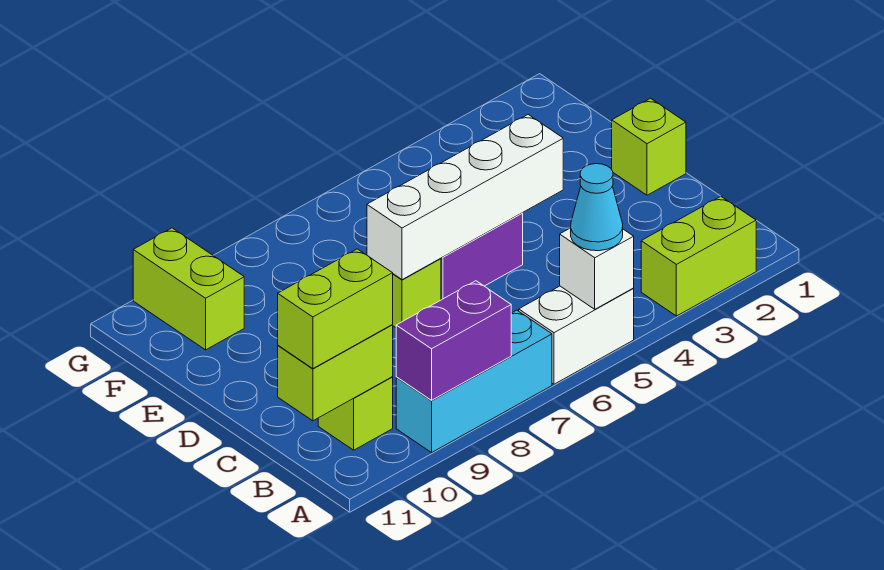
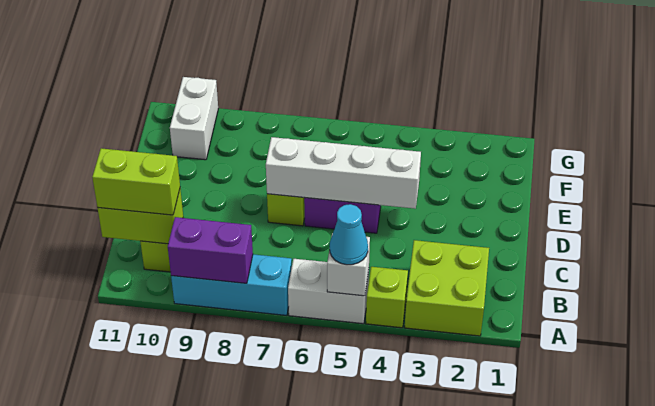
lime brick A2:A3 level 1 -> lime brick A2:B3 level 1
lime brick D1 level 1 -> lime brick A4 level 1
lime brick F10:G10 level 1 -> white brick F10:G10 level 1

